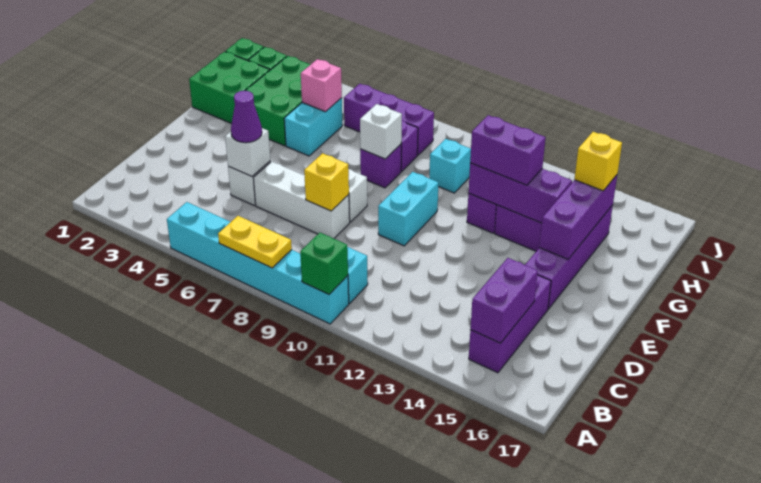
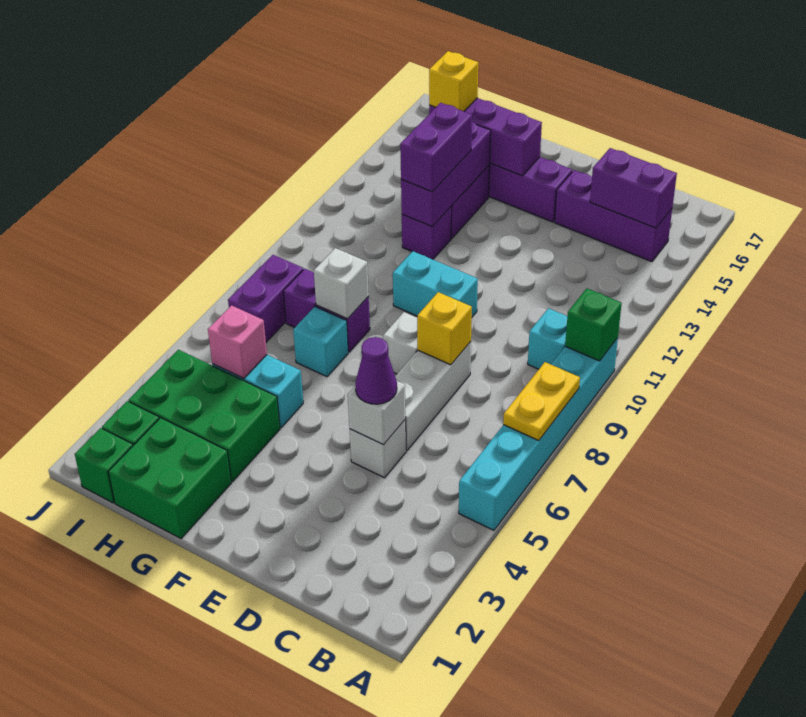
cyan brick H10 level 1 -> cyan brick G7 level 1
purple brick I6:I8 level 1 -> purple brick I7:I8 level 1

